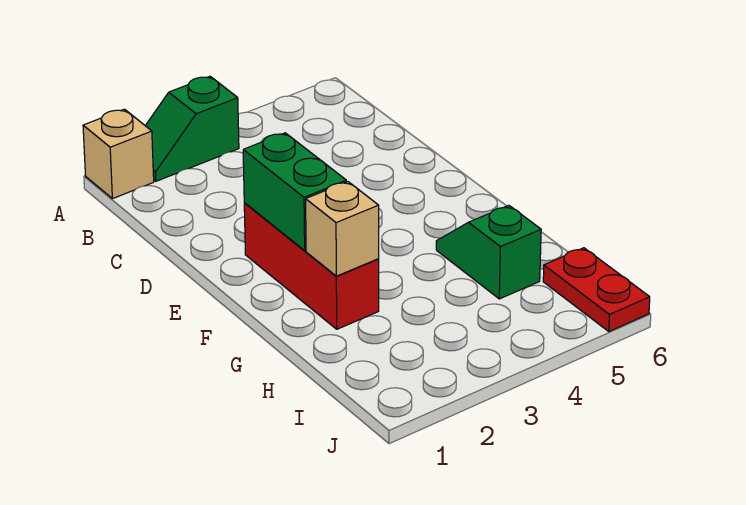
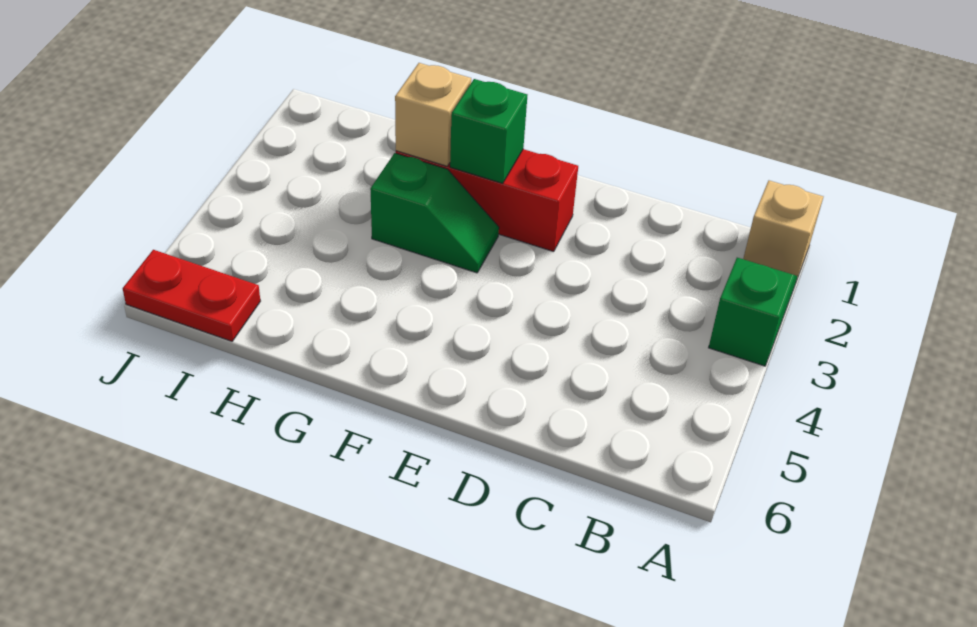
green brick E2:F2 level 2 -> green brick F2 level 2
green slope G5:H5 level 1 top H -> green slope F3:G3 level 1 top G

